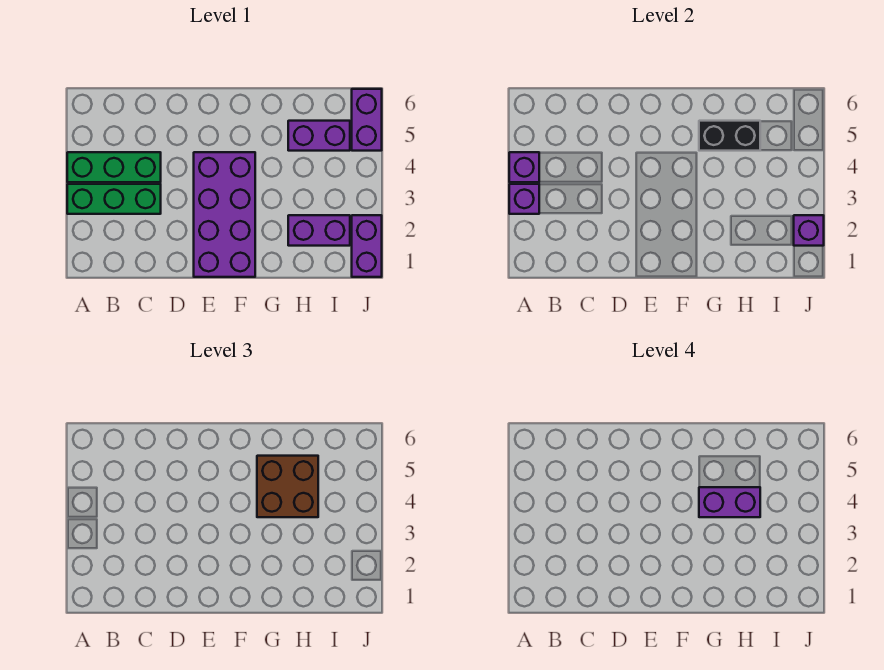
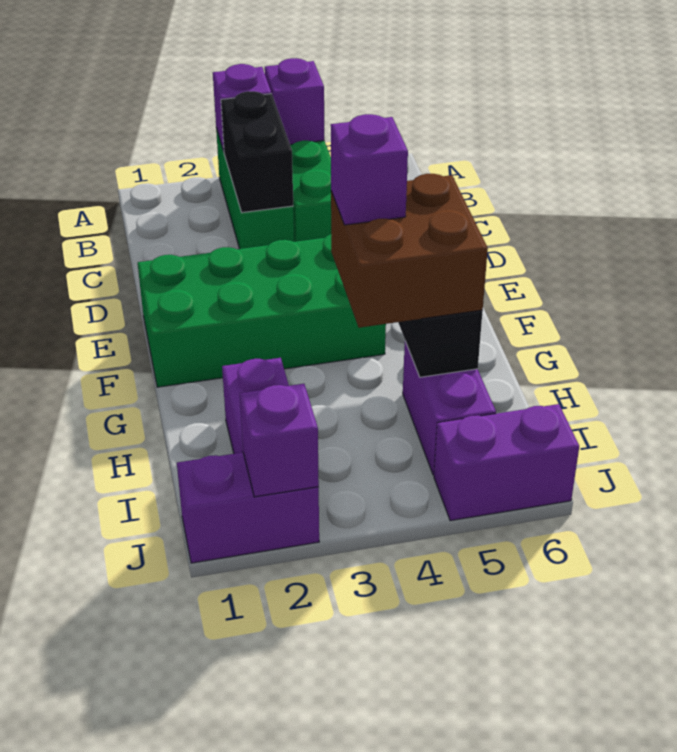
none -> black brick B3:C3 level 2
purple brick E1:F4 level 1 -> green brick E1:F4 level 1
purple brick G4:H4 level 4 -> purple brick G4 level 4

